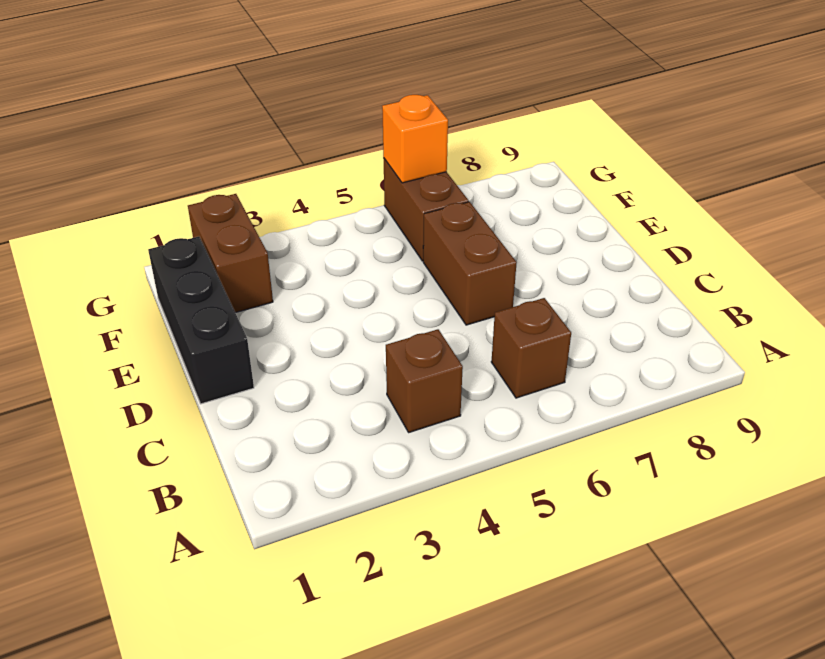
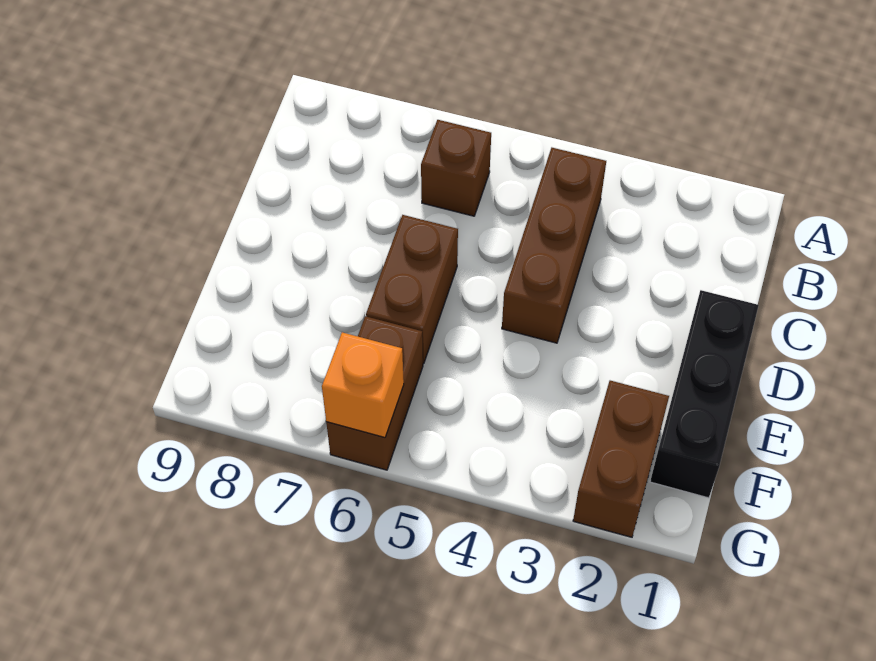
brown brick B4 level 1 -> brown brick B4:D4 level 1

